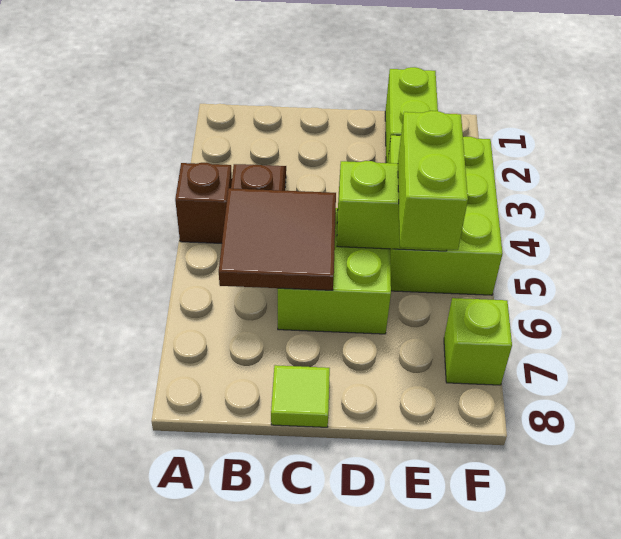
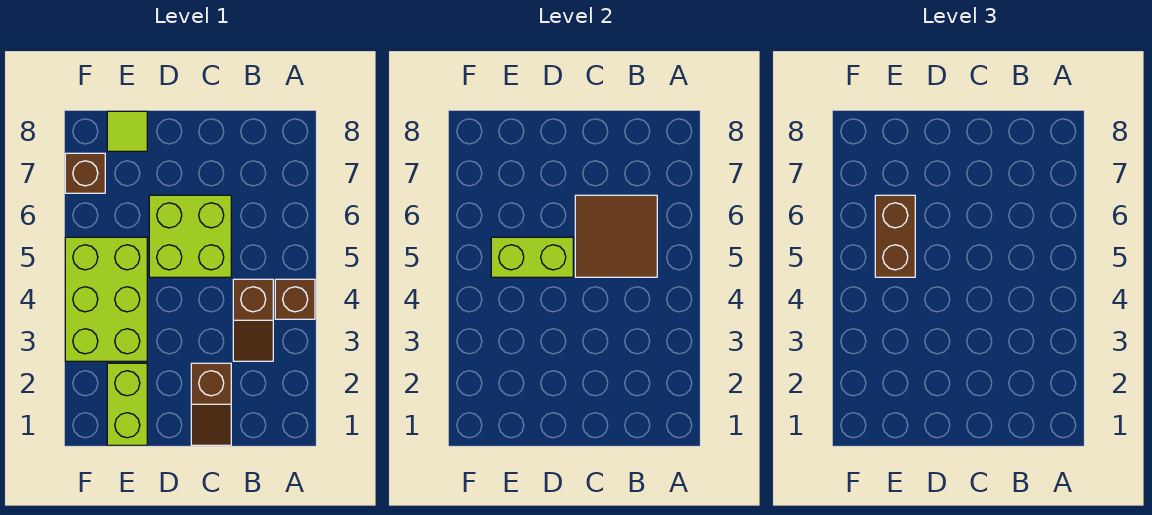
none -> brown slope C1:C2 level 1 top 2
lime tile C8 level 1 -> lime tile E8 level 1
lime brick E5:E6 level 3 -> brown brick E5:E6 level 3
lime brick F7 level 1 -> brown brick F7 level 1

